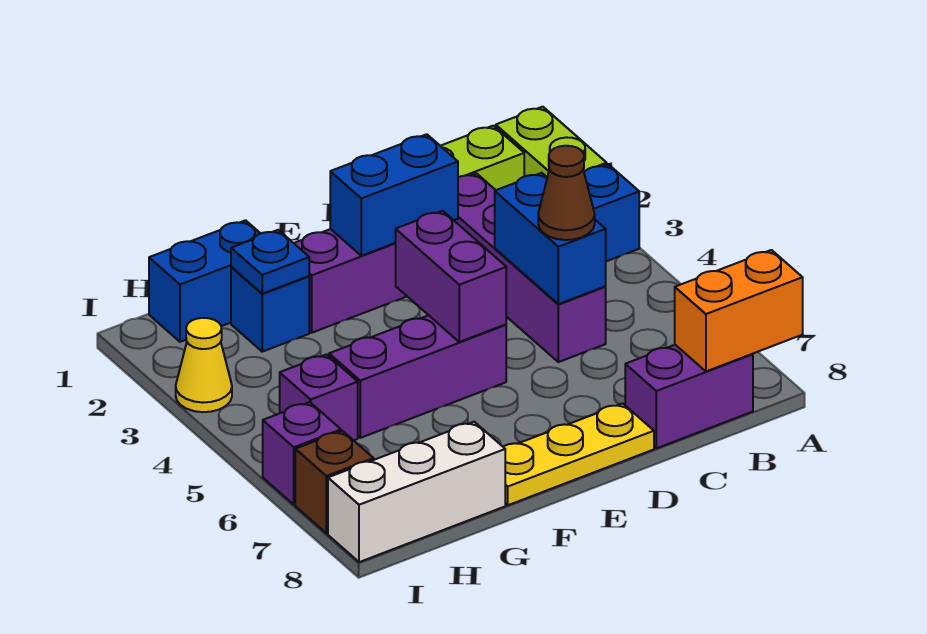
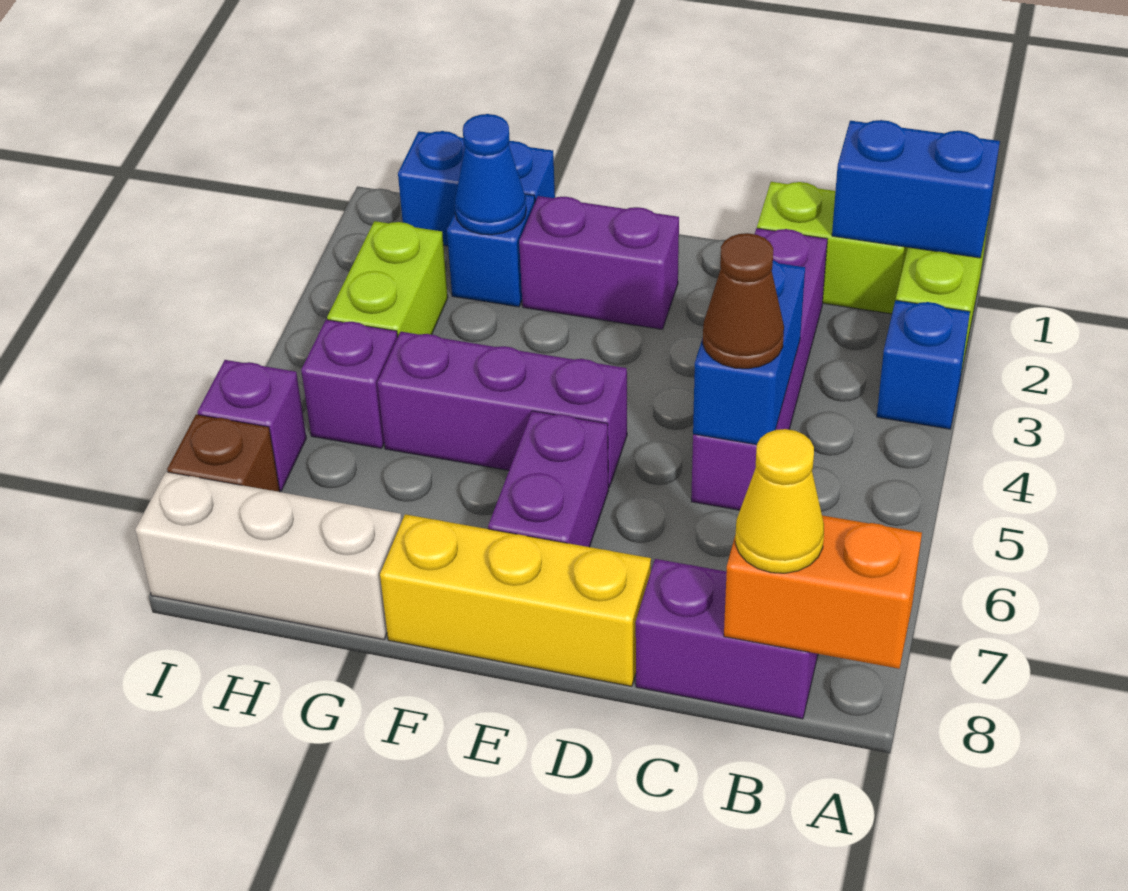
blue brick D2:E2 level 2 -> blue brick A1:B1 level 2
yellow plate D8:F8 level 1 -> yellow brick D8:F8 level 1
purple brick E4:E5 level 2 -> purple brick E6:E7 level 1
blue plate G2 level 2 -> blue cone G2 level 2
none -> lime brick H3:H4 level 1
yellow cone I3 level 1 -> yellow cone B8 level 3

